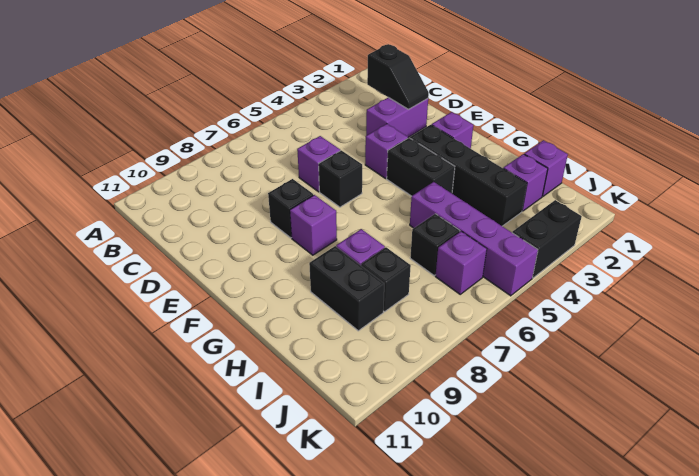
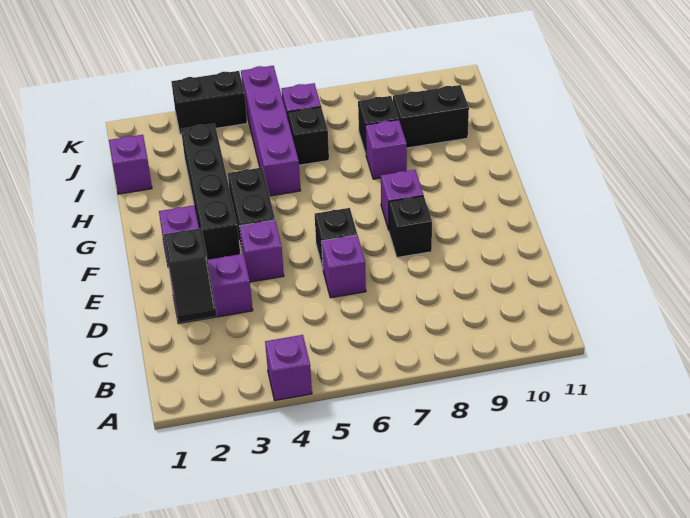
black slope C2:D2 level 2 top C -> black slope C2:D2 level 2 top D
black brick H9:I9 level 1 -> black brick I9:I10 level 1
purple brick I2 level 1 -> purple brick A4 level 1

